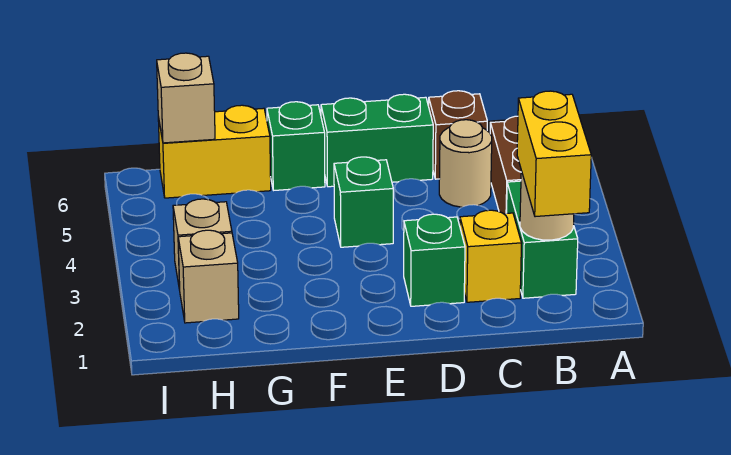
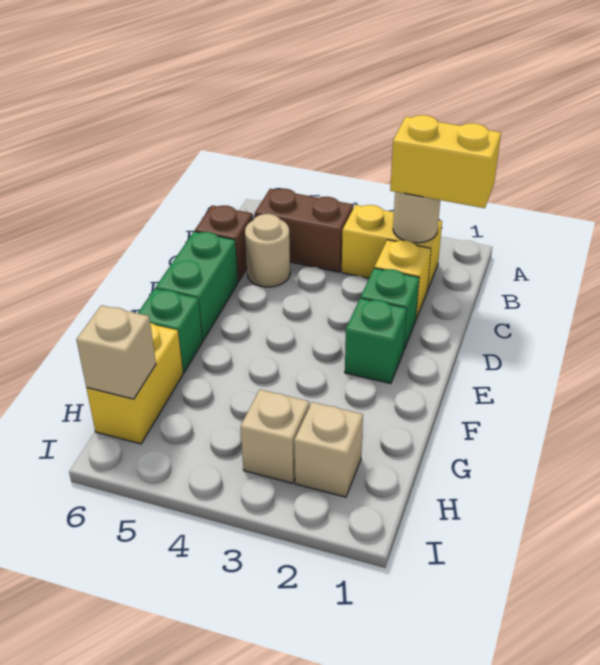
green brick B2:B3 level 1 -> yellow brick B2:B3 level 1
green brick E4 level 1 -> green brick E2 level 1

